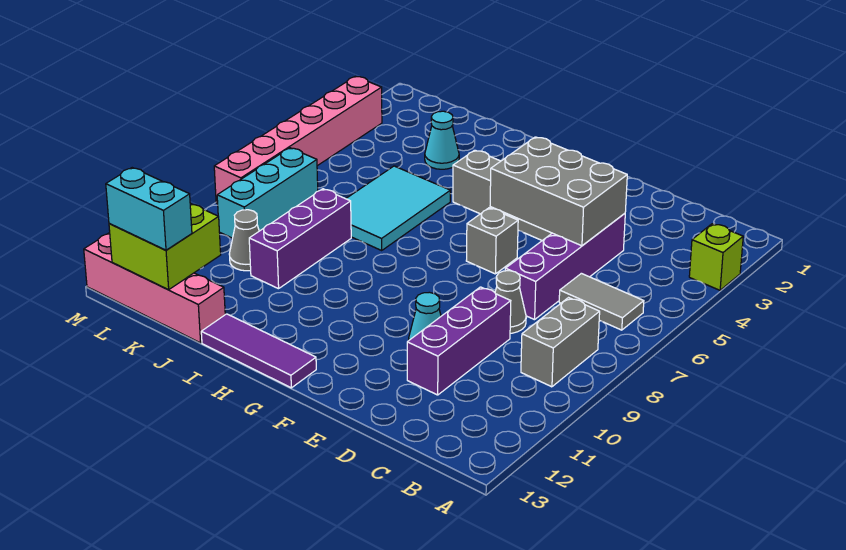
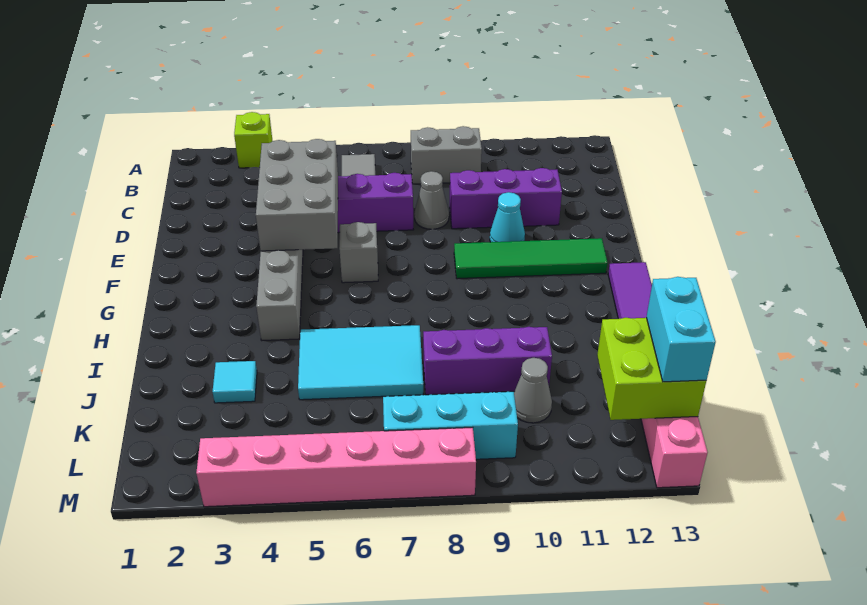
none -> green tile F9:F12 level 1
cyan cone J3 level 1 -> cyan tile J3 level 1

